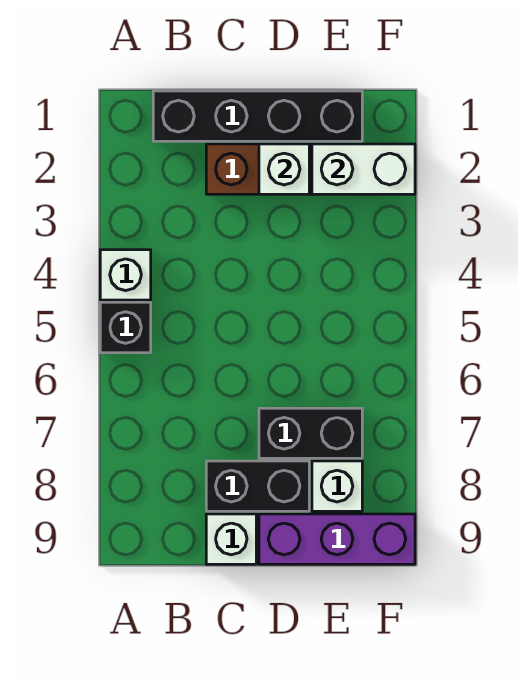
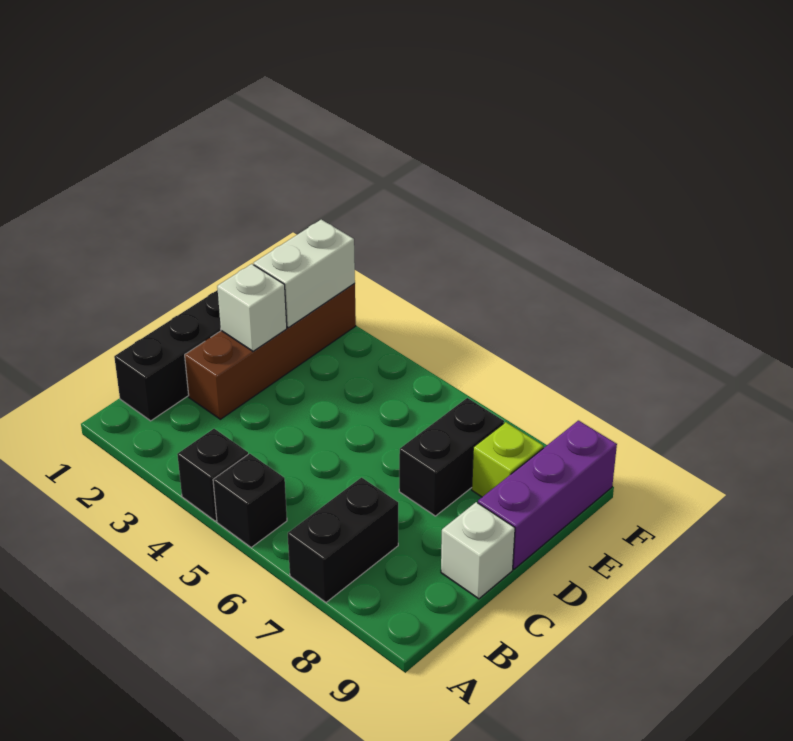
white brick A4 level 1 -> black brick A4 level 1
black brick C8:D8 level 1 -> black brick A7:B7 level 1
white brick E8 level 1 -> lime brick E8 level 1

